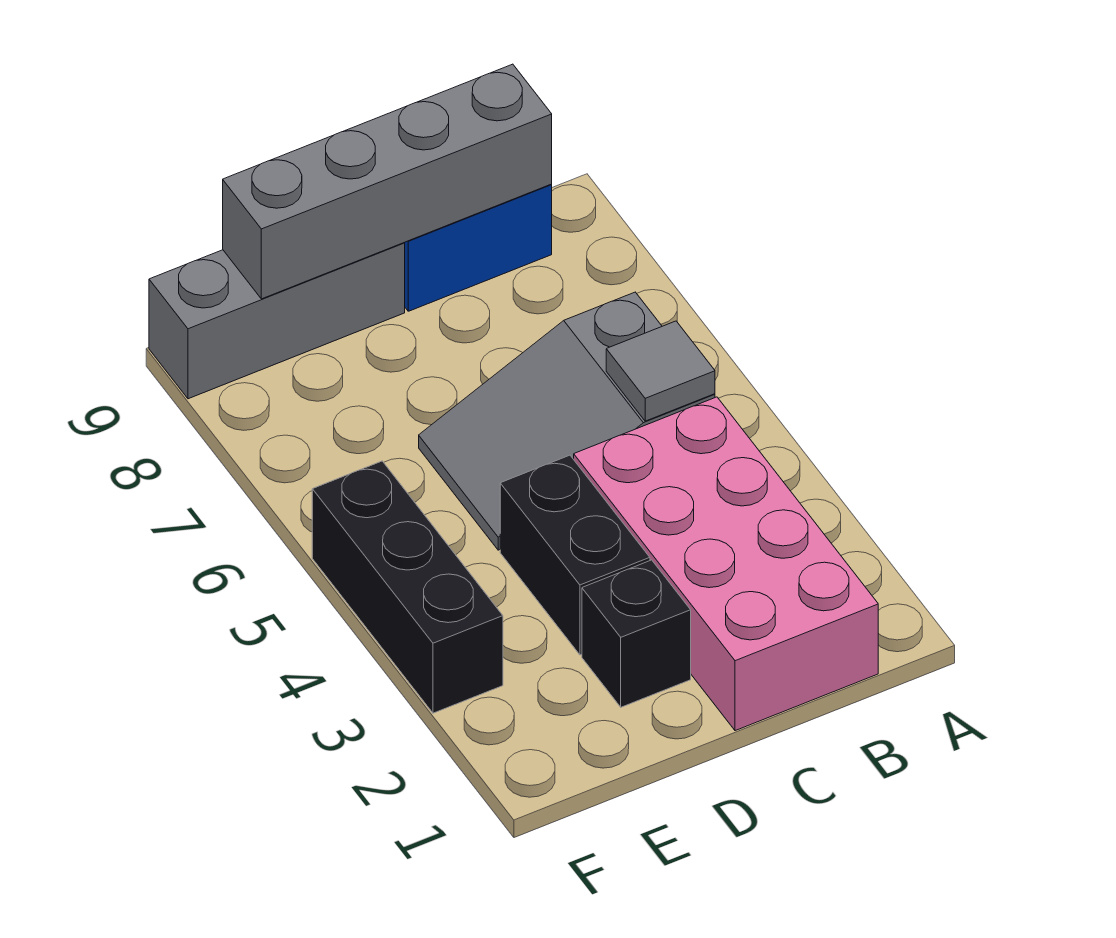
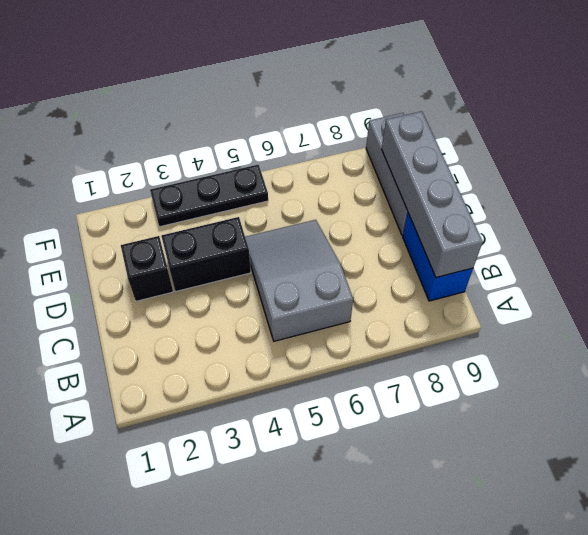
pink brick B1:C4 level 1 -> none
grey tile B5 level 2 -> none
black brick F3:F5 level 1 -> black plate F3:F5 level 1

